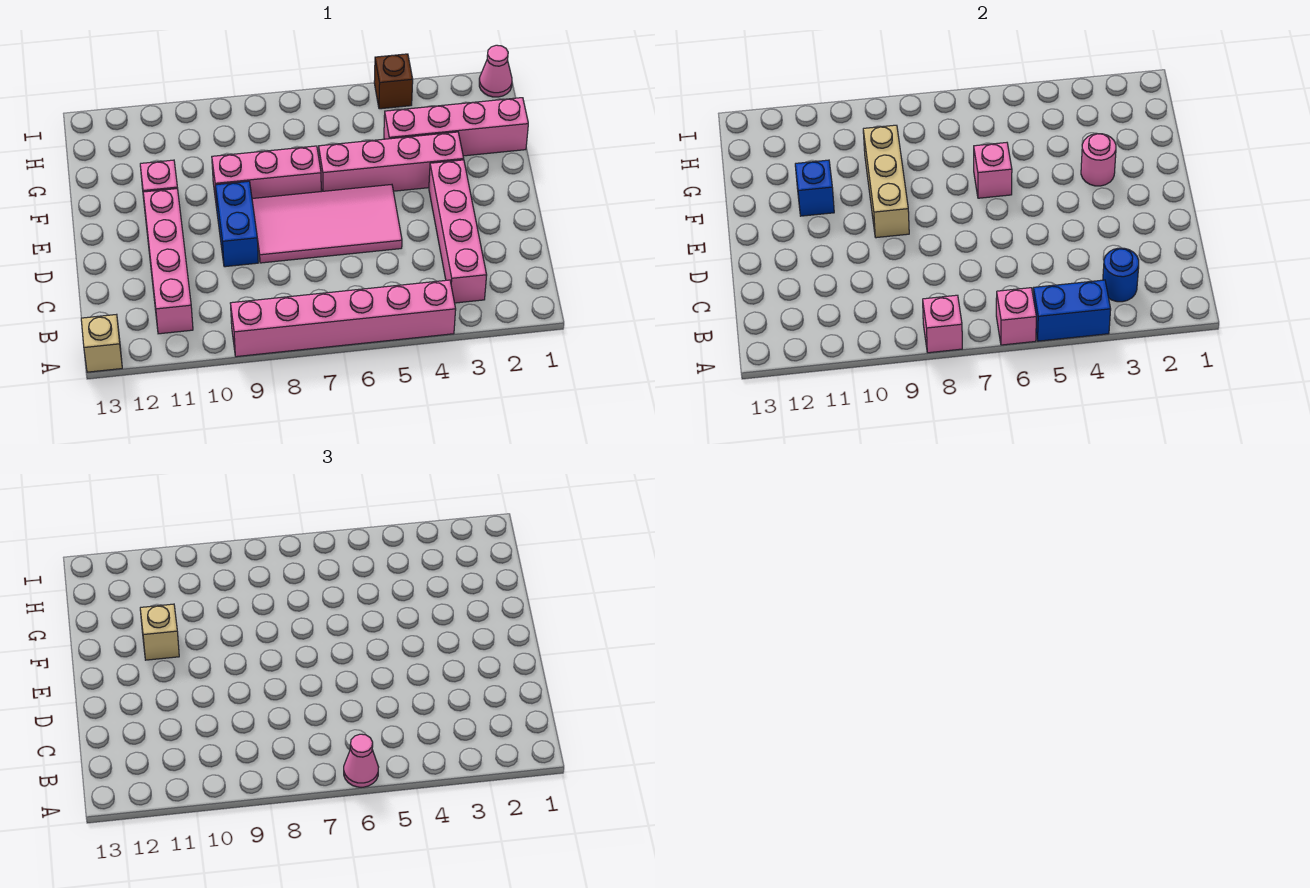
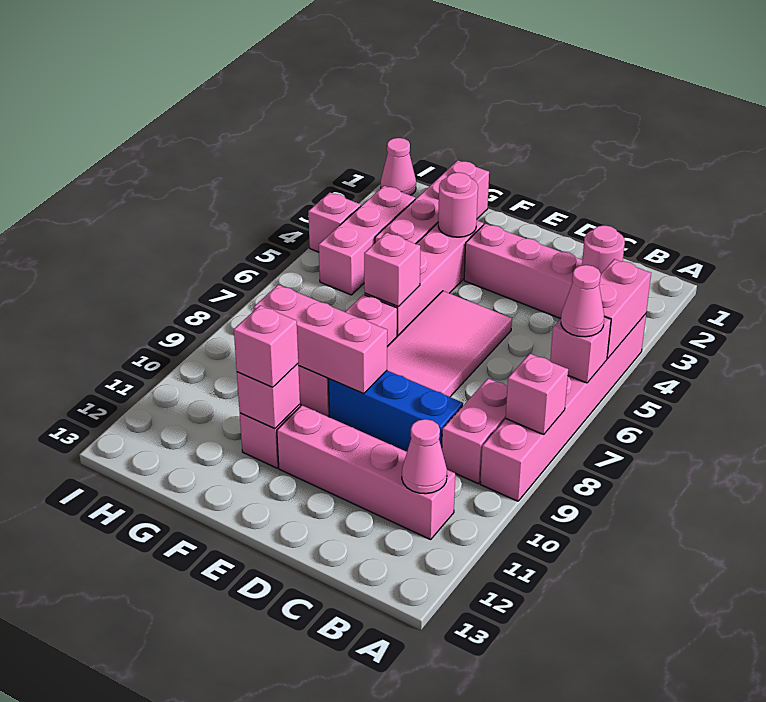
blue brick A4:A5 level 2 -> pink brick A4:A5 level 2
tan brick A13 level 1 -> none
blue round brick B3 level 2 -> pink round brick B3 level 2
none -> pink brick B8:B9 level 1
none -> pink cone B11 level 2
blue brick D9:E9 level 1 -> blue brick C9:E9 level 1
tan brick E9:G9 level 2 -> pink brick E9:G9 level 2
blue brick F11 level 2 -> pink brick F11 level 2
tan brick F11 level 3 -> pink brick F11 level 3
none -> pink brick H3:H5 level 1
brown brick I4 level 1 -> pink brick I4 level 1

